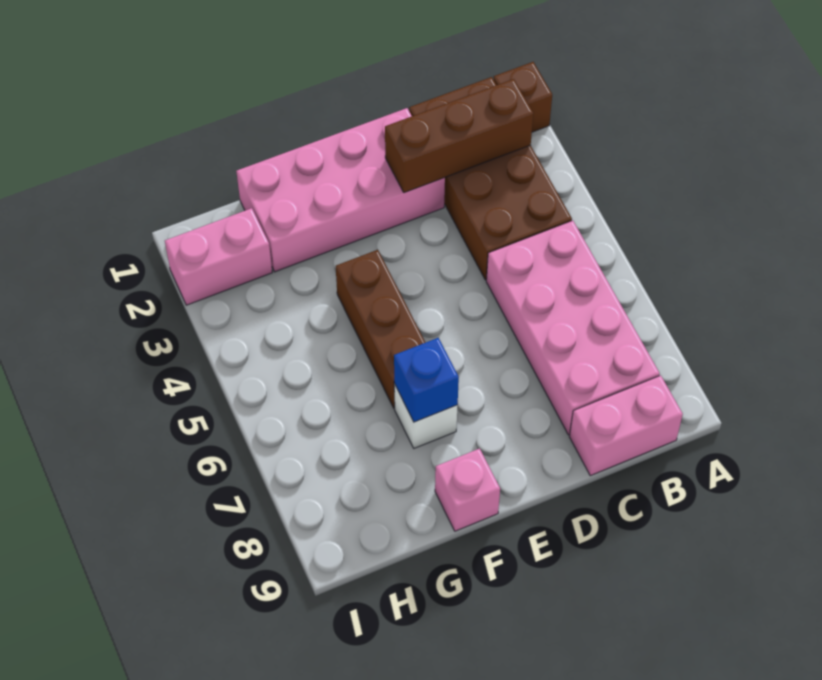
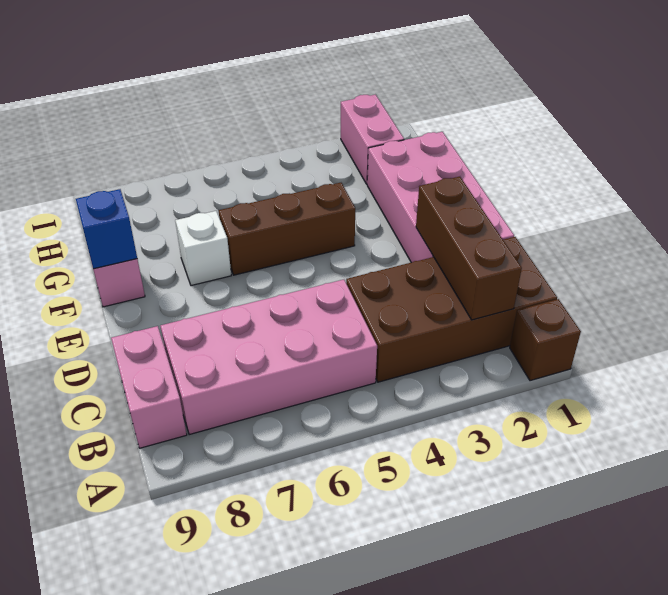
blue brick F7 level 2 -> blue brick F9 level 2

